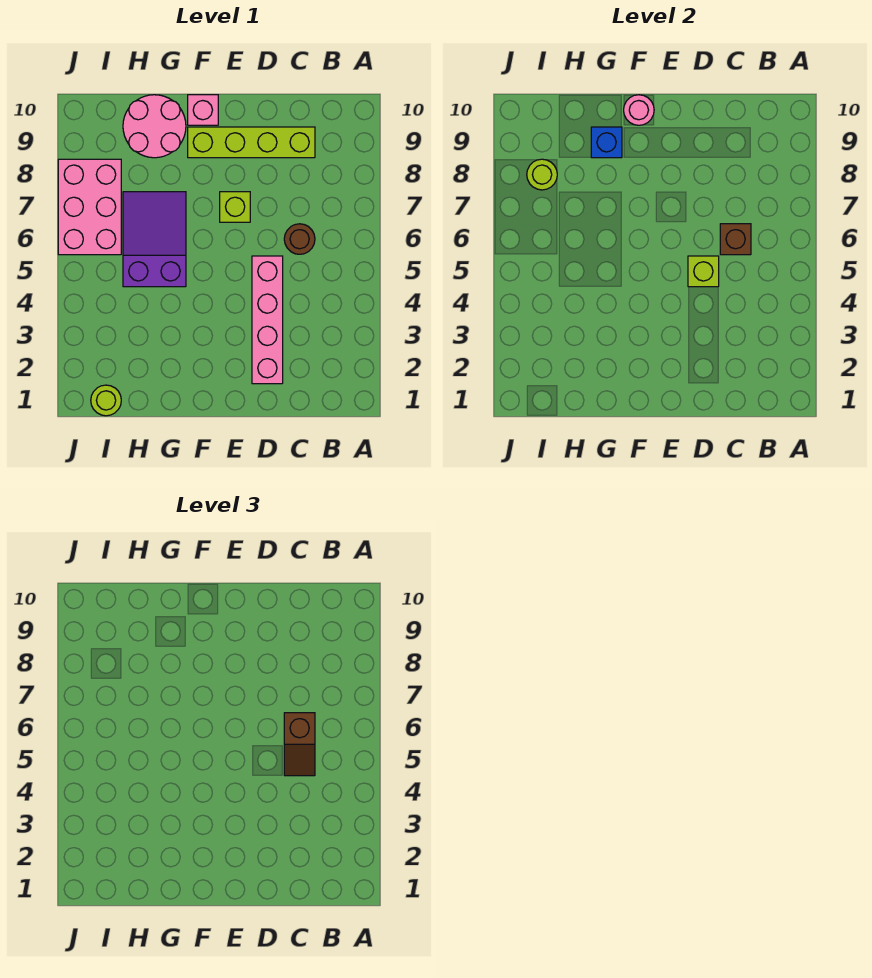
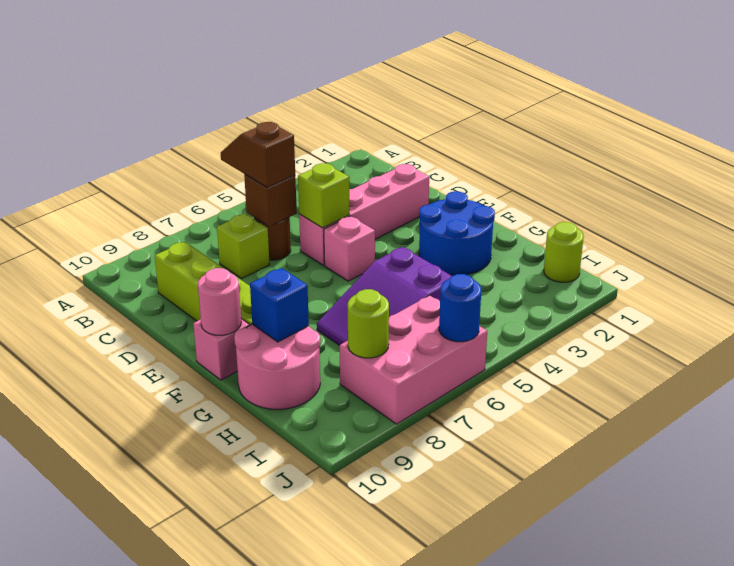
brown slope C5:C6 level 3 top 6 -> brown slope B6:C6 level 3 top C
none -> pink brick E5 level 1
lime brick E7 level 1 -> lime brick C7 level 1
none -> blue round brick F2:G3 level 1
none -> blue round brick J6 level 2

